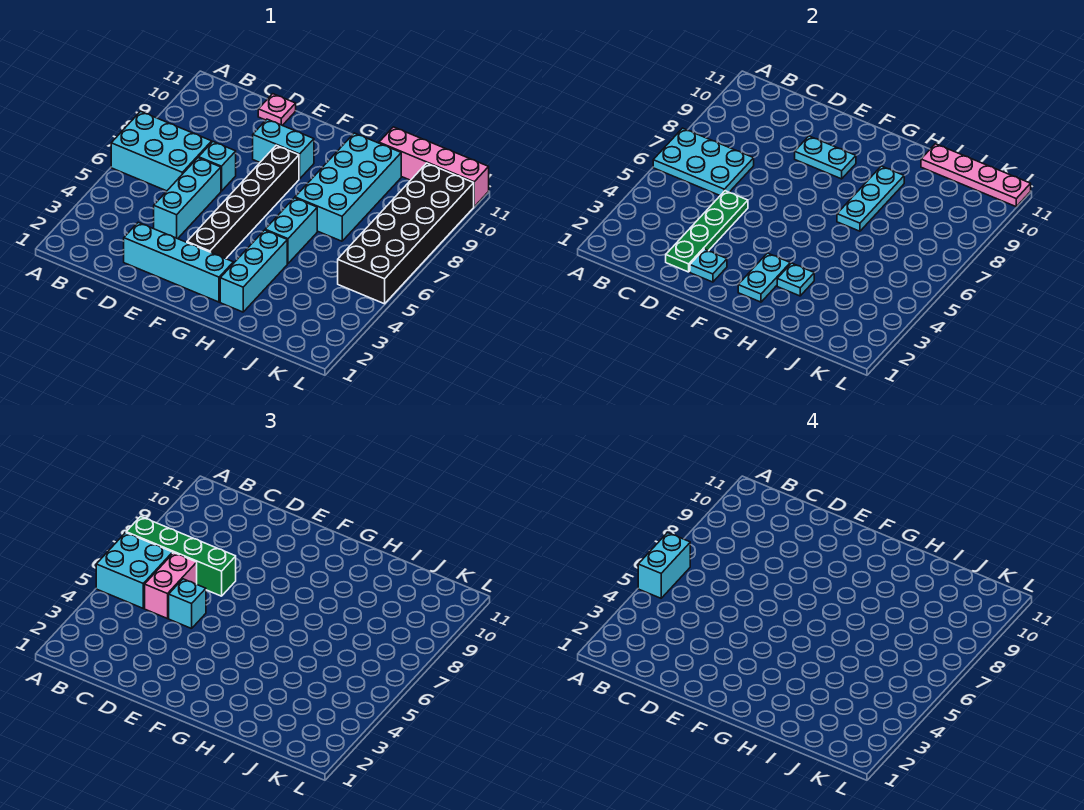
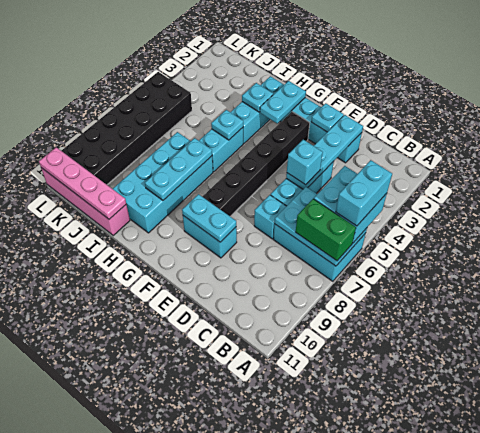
green brick A7:D7 level 3 -> green brick A7:B7 level 3
pink brick C5:C6 level 3 -> none
green plate D2:D5 level 2 -> cyan plate D2:D5 level 2
pink plate D11 level 1 -> none
none -> cyan plate H5 level 2

